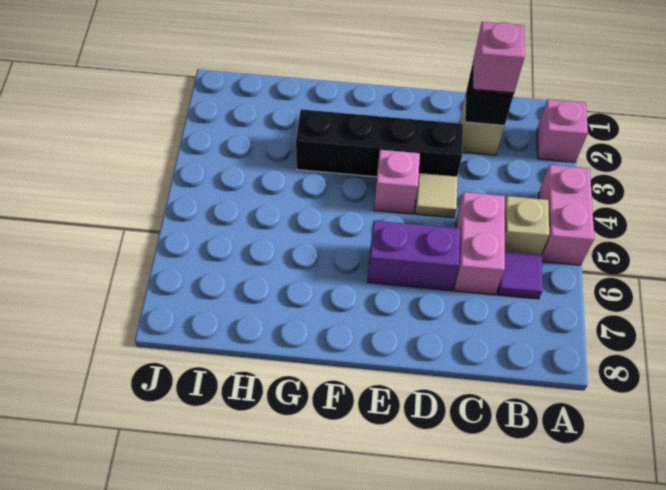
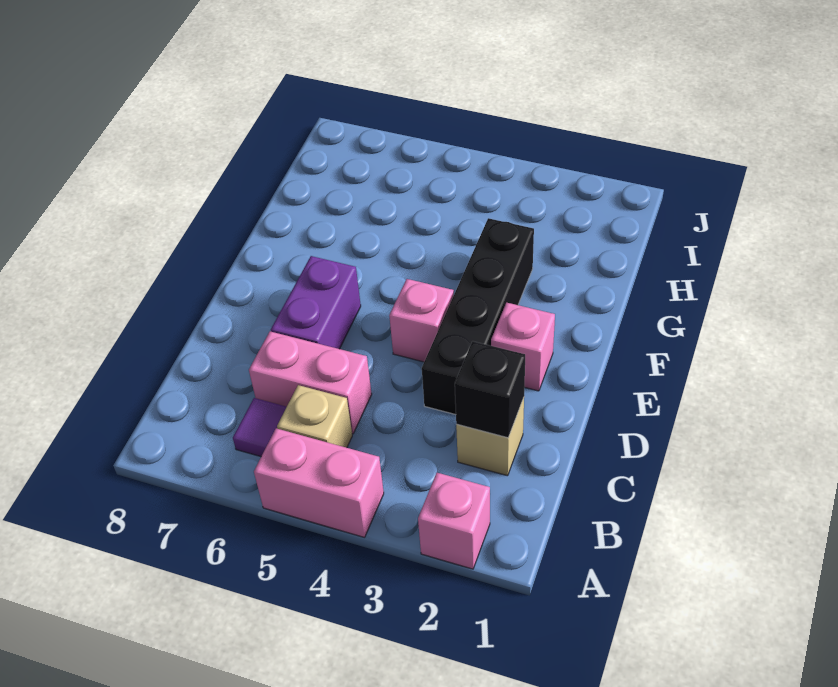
pink brick C2 level 3 -> pink brick E2 level 1
tan tile D4 level 1 -> none

